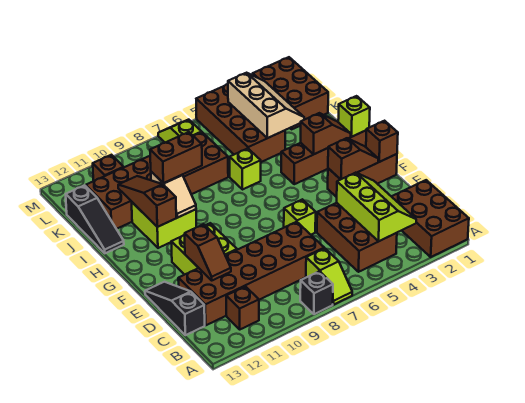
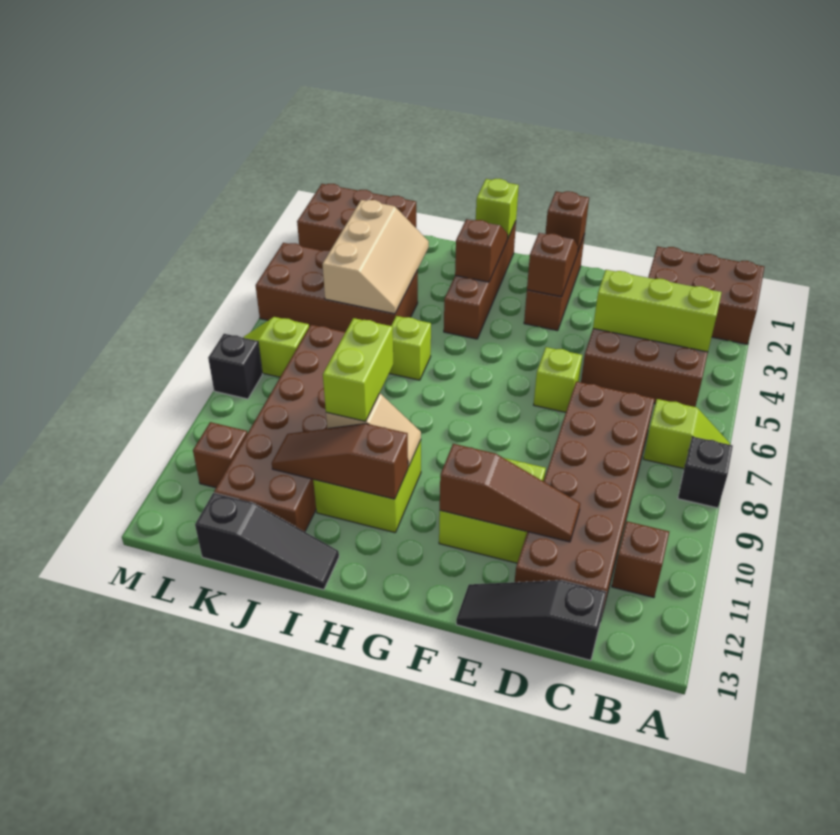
brown slope D11:E11 level 2 top E -> brown slope D11:F11 level 2 top F
brown brick I9:I10 level 3 -> lime brick I9:I10 level 3
tan slope J3:L4 level 2 top 4 -> tan slope J3:K5 level 2 top K
none -> black brick M8 level 1

